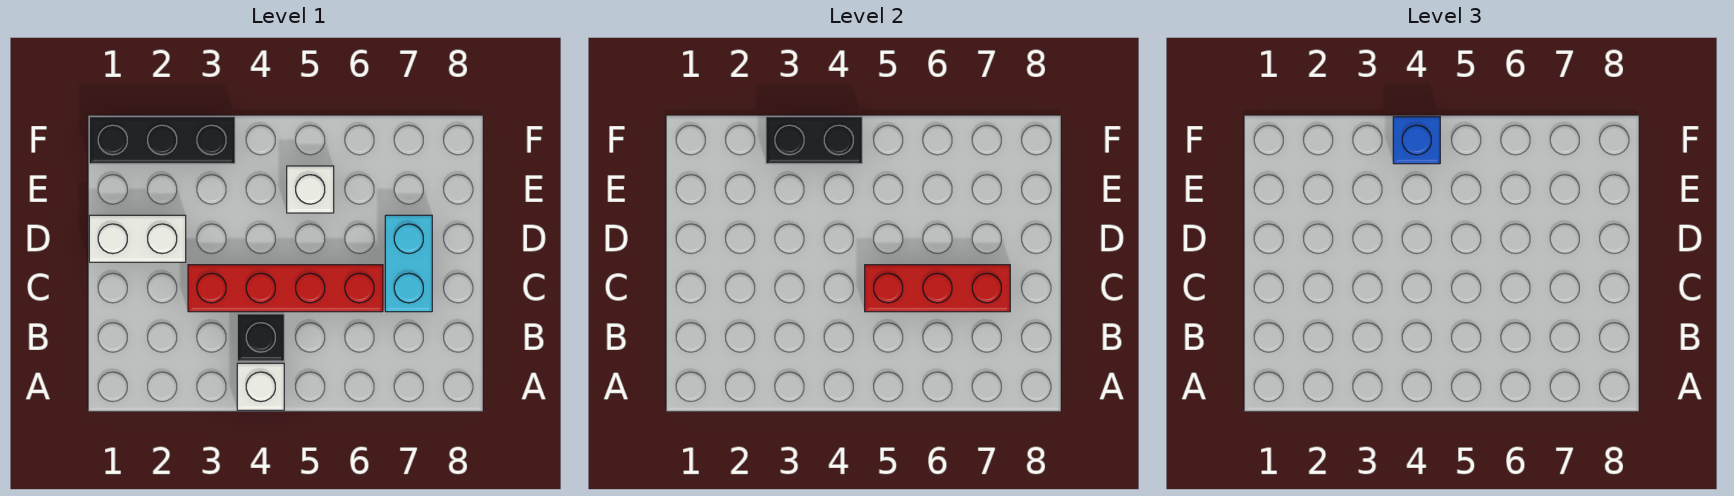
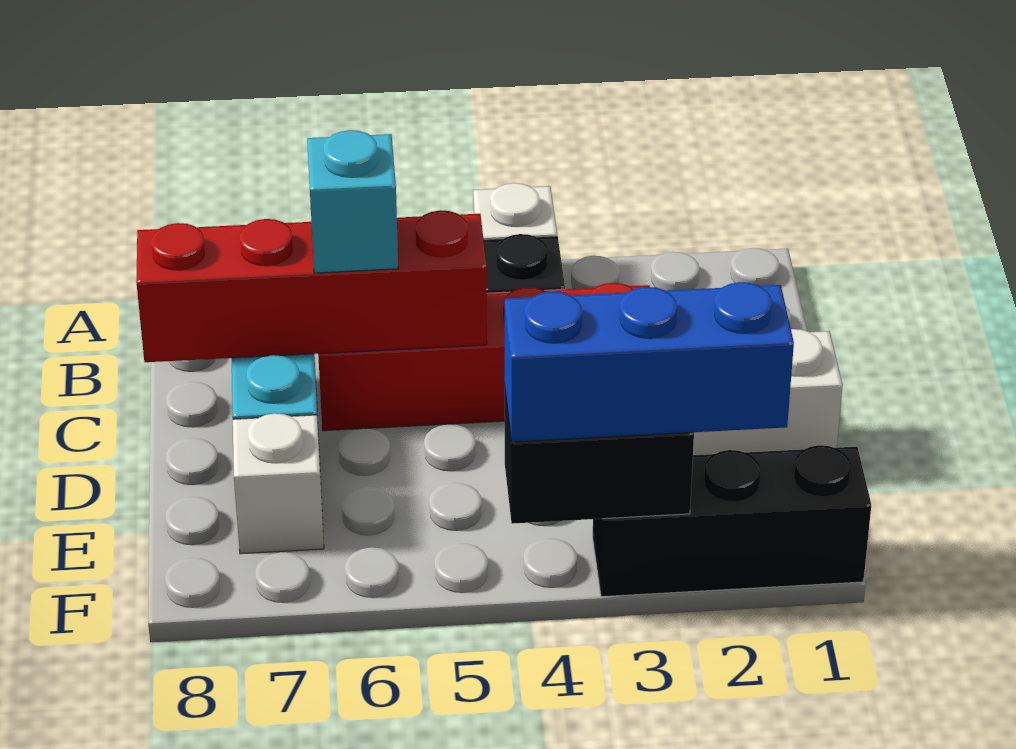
red brick C5:C7 level 2 -> red brick C5:C8 level 2
none -> cyan brick C6 level 3
white brick E5 level 1 -> white brick E7 level 1
blue brick F4 level 3 -> blue brick F2:F4 level 3

